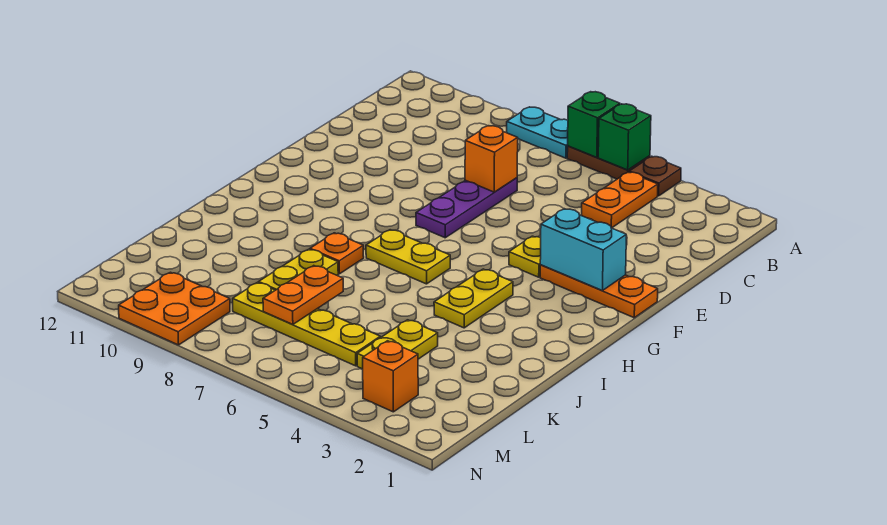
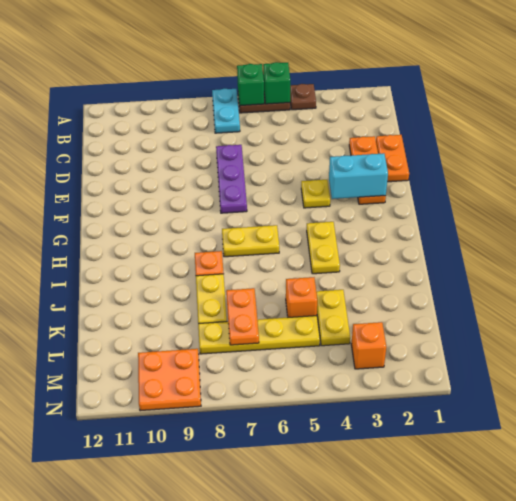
cyan plate A7:A8 level 1 -> cyan plate A7:B7 level 1
orange plate B4:C4 level 1 -> orange plate D1:E1 level 1
orange brick D7 level 2 -> orange brick K5 level 1
orange plate F1:F3 level 1 -> orange plate D2:F2 level 1

